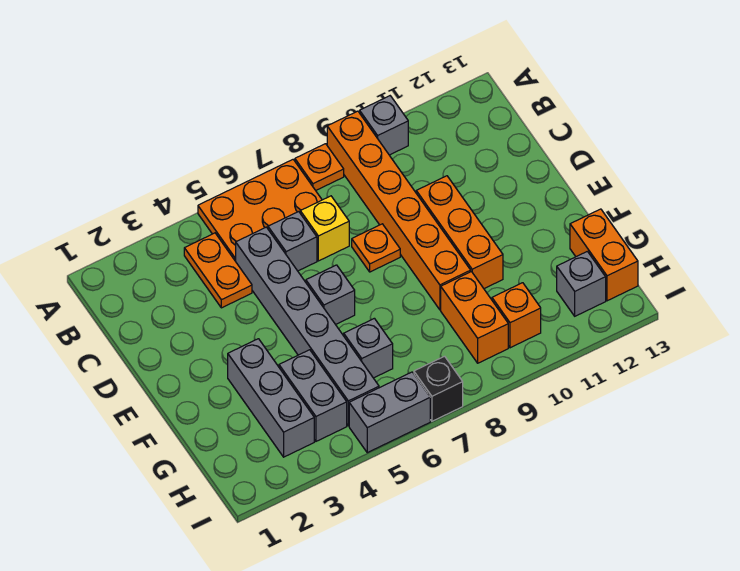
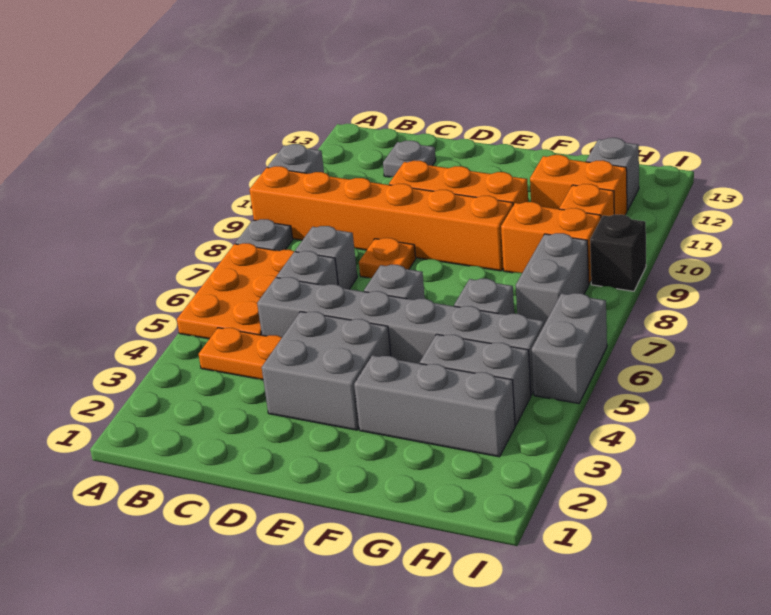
orange plate A8 level 1 -> grey plate A8 level 1
yellow brick C7 level 1 -> grey brick C7 level 1
none -> grey plate C12 level 1
none -> grey brick D3:E4 level 1
orange brick G13:H13 level 1 -> orange brick G11:H11 level 1
none -> grey brick H7:H8 level 1
black brick I7 level 1 -> black brick I9 level 1

